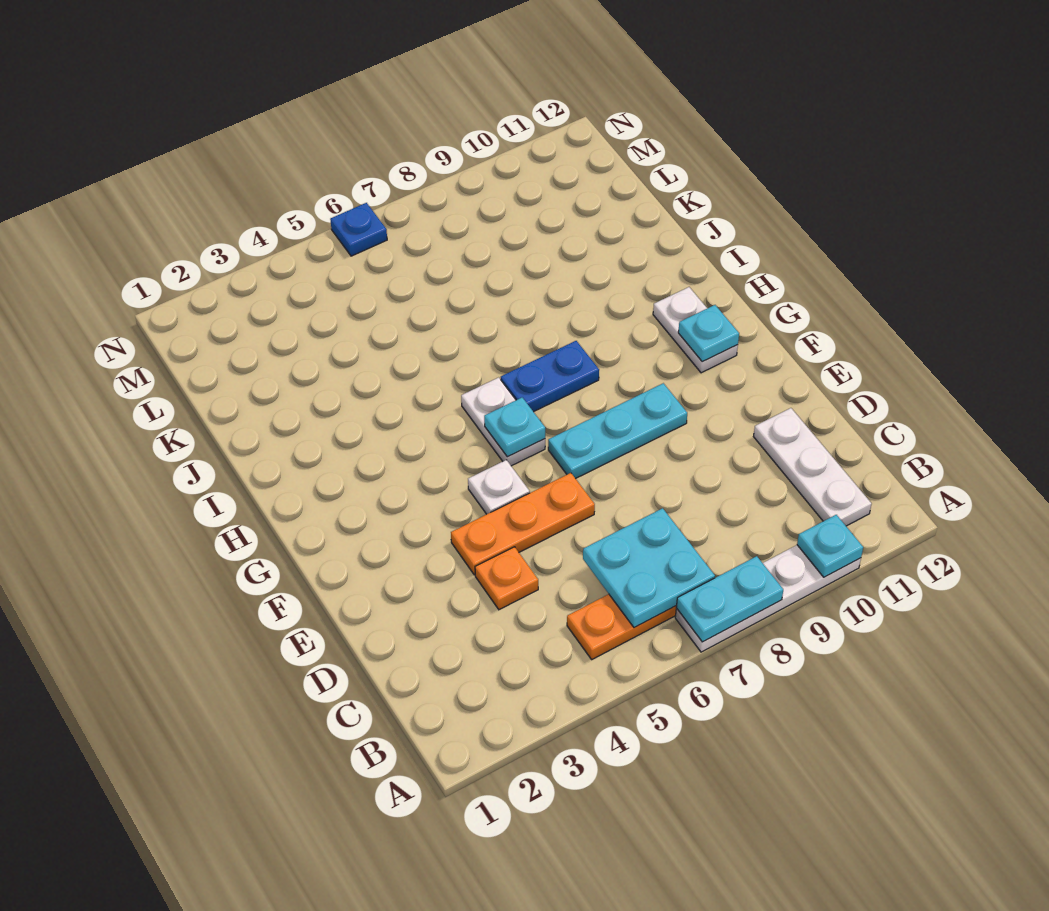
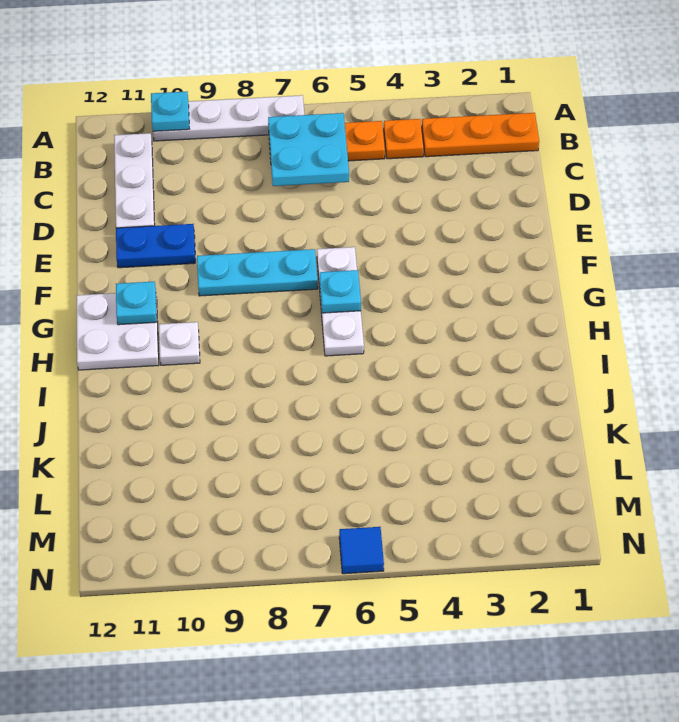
cyan plate A7:A8 level 2 -> none
orange plate D4 level 1 -> orange plate B4 level 1
orange plate E4:E6 level 1 -> orange plate B1:B3 level 1
white plate F5 level 1 -> white plate H10 level 1
white plate G6:H6 level 1 -> white plate F6:H6 level 1
white plate G11:H11 level 1 -> white plate G11:H12 level 1
blue plate H7:H8 level 1 -> blue plate E10:E11 level 1
blue plate N6 level 1 -> blue tile N6 level 1

